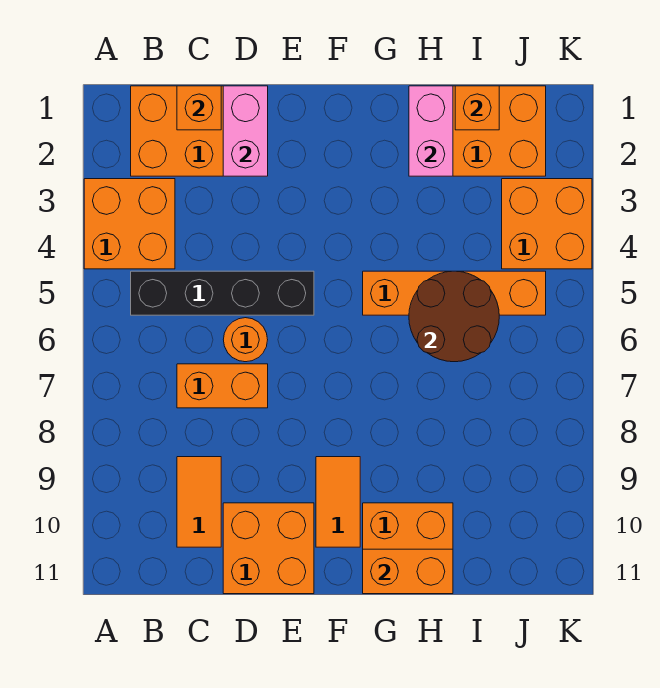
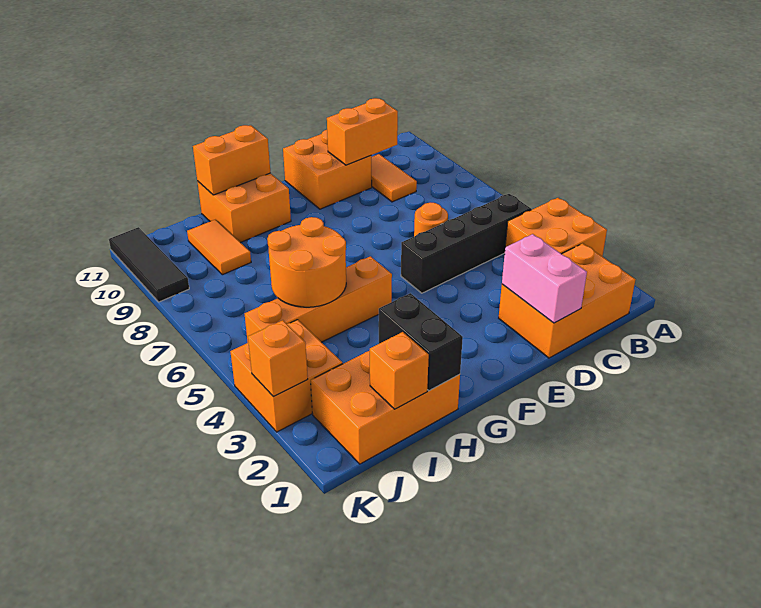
orange brick C1 level 2 -> orange brick K3 level 2
orange brick C7:D7 level 1 -> orange brick C10:D10 level 2
orange tile F9:F10 level 1 -> orange tile I9:I10 level 1
pink brick H1:H2 level 2 -> black brick H1:H2 level 2
brown round brick H5:I6 level 2 -> orange round brick H5:I6 level 2
none -> black tile K9:K11 level 1

